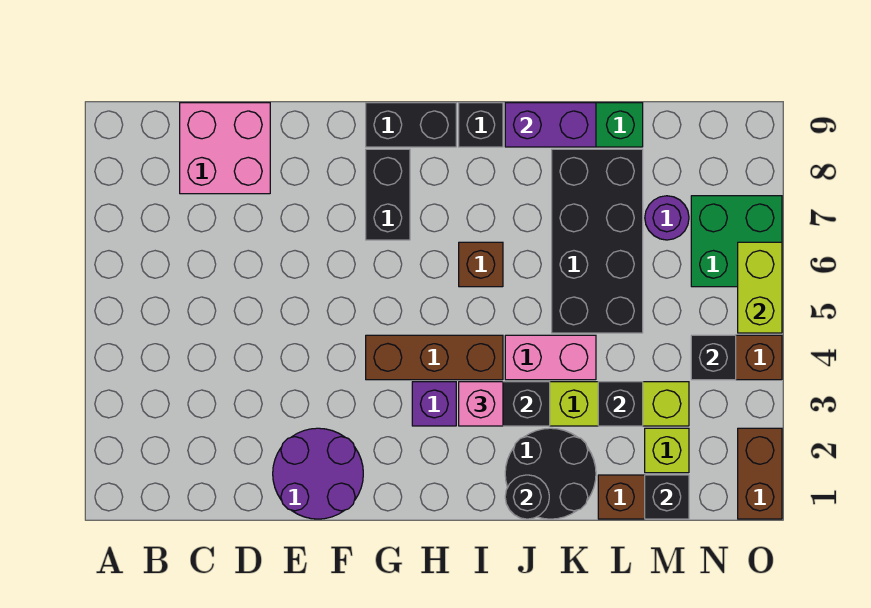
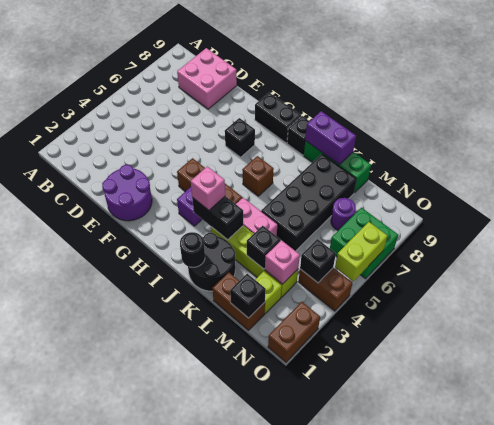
black brick G7:G8 level 1 -> black brick G7 level 1
none -> pink brick M3 level 2

